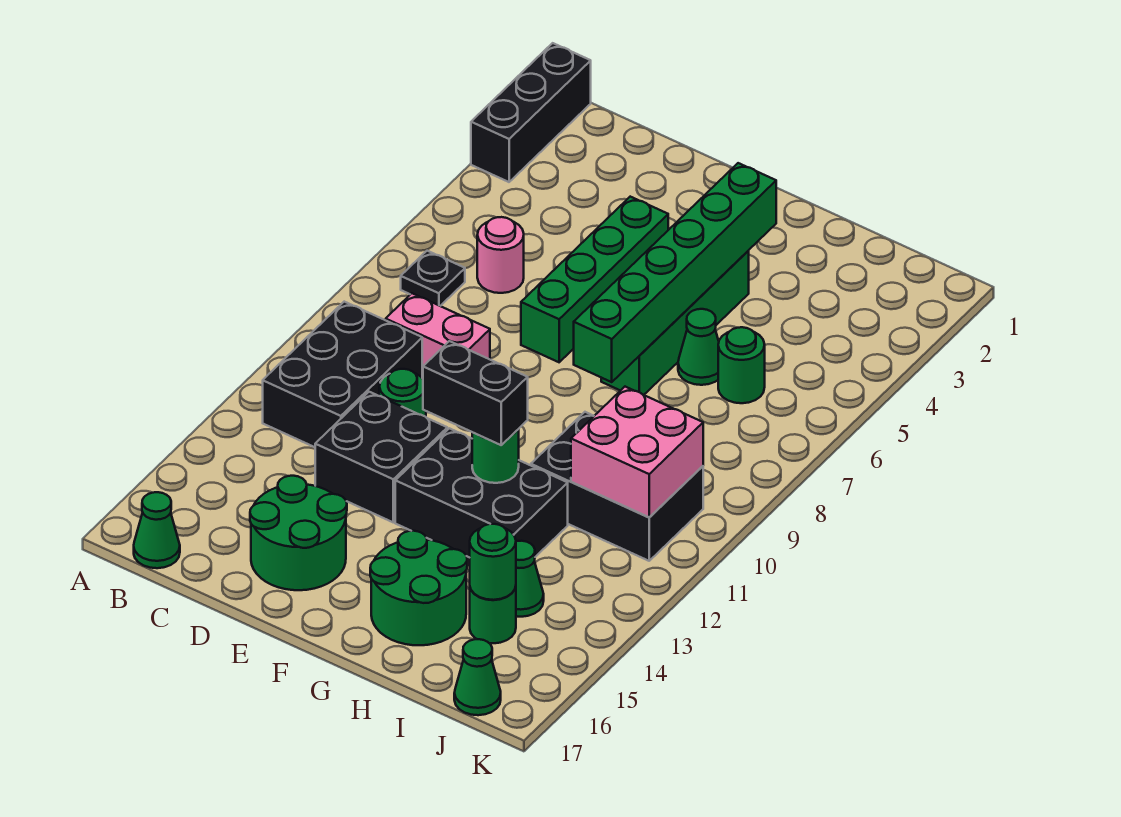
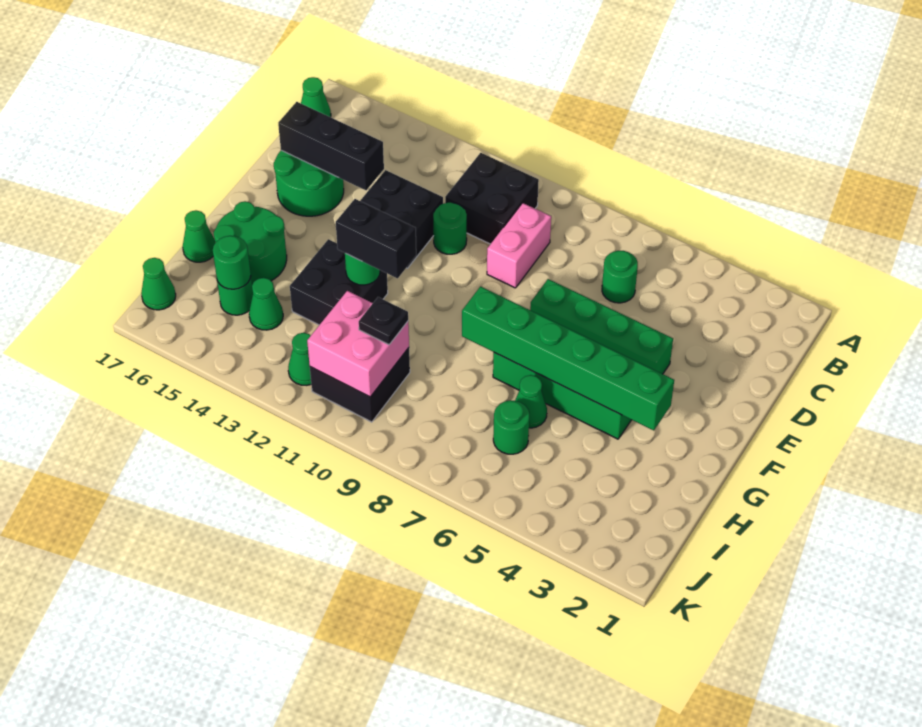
black brick A1:A3 level 1 -> black brick D14:D16 level 2
black plate B7 level 1 -> black plate I10 level 3
black brick B10:C12 level 1 -> black brick B10:C11 level 1
pink round brick C6 level 1 -> green round brick C6 level 1
black brick F12:H13 level 1 -> black brick G12:H13 level 1
black brick F12:G12 level 3 -> black brick G11:G12 level 3
black brick H10:J11 level 1 -> black brick I10:J11 level 1
none -> green cone H17 level 1
none -> green cone J12 level 1

